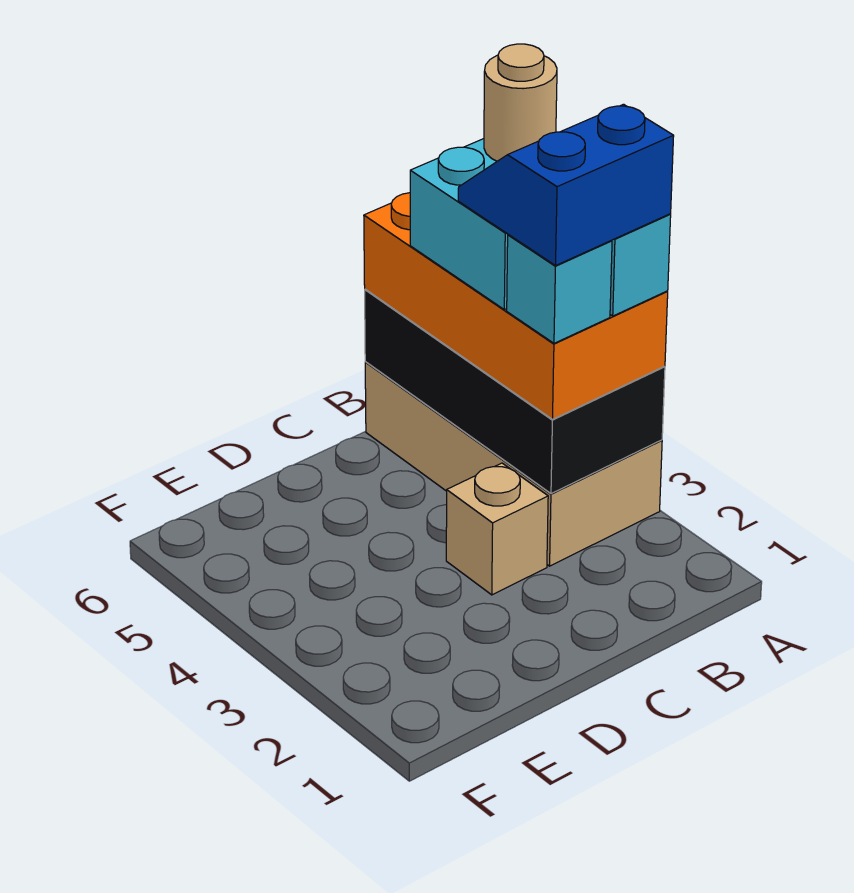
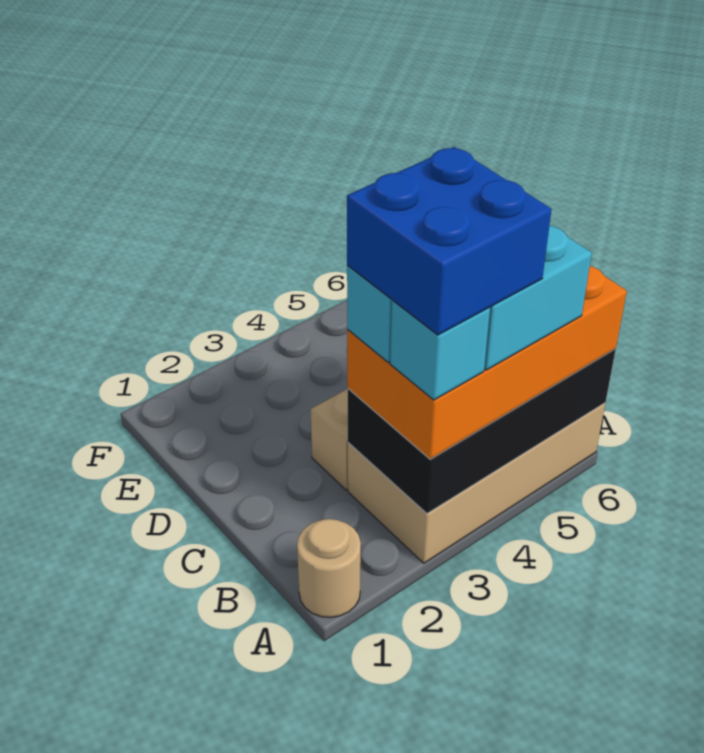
blue slope A3:B4 level 5 top 3 -> blue brick A3:B4 level 5
tan round brick A5 level 5 -> tan round brick A1 level 1

